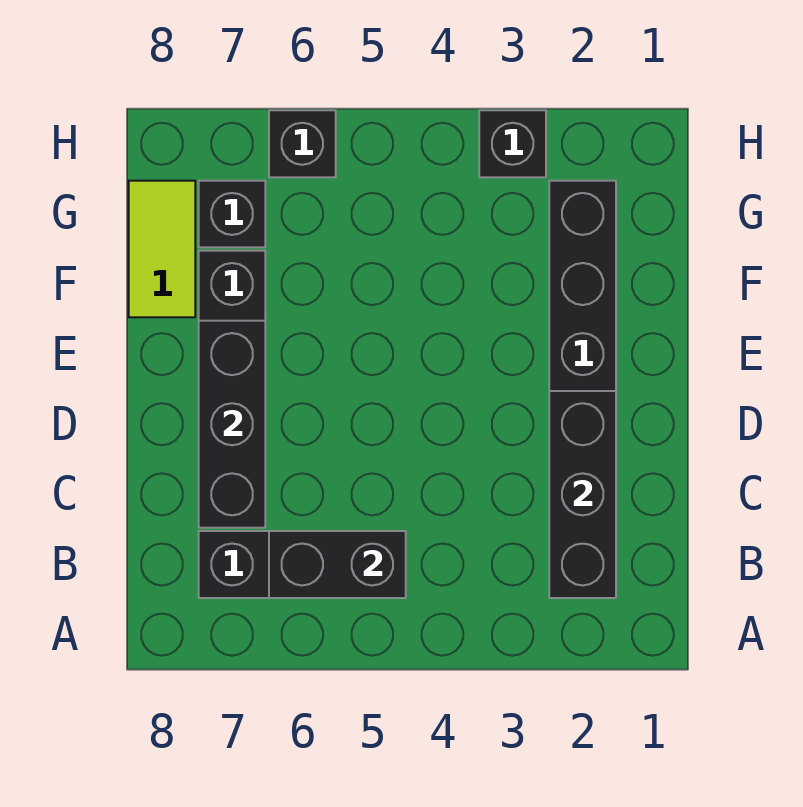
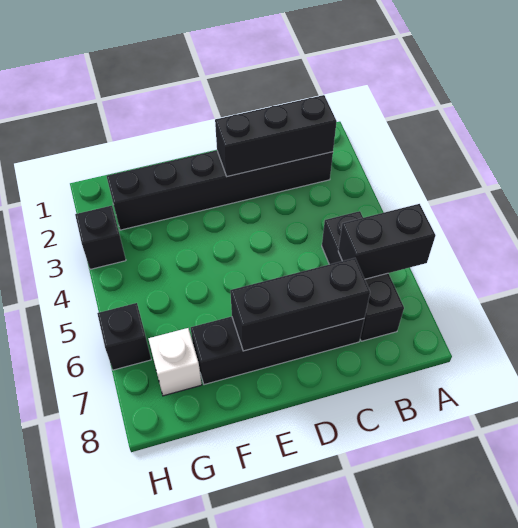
black brick B5:B6 level 2 -> black brick A6:B6 level 2
lime tile F8:G8 level 1 -> none
black brick G7 level 1 -> white brick G7 level 1

